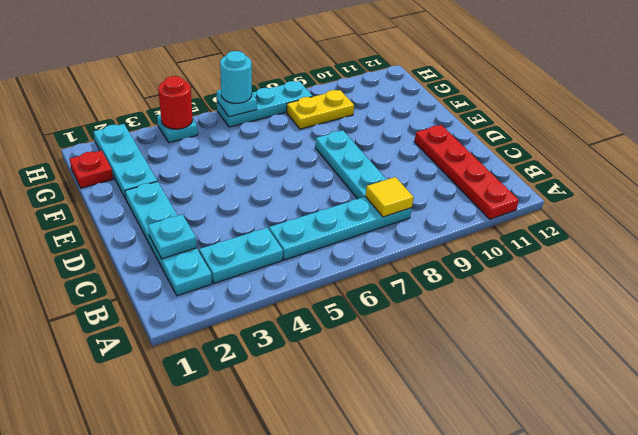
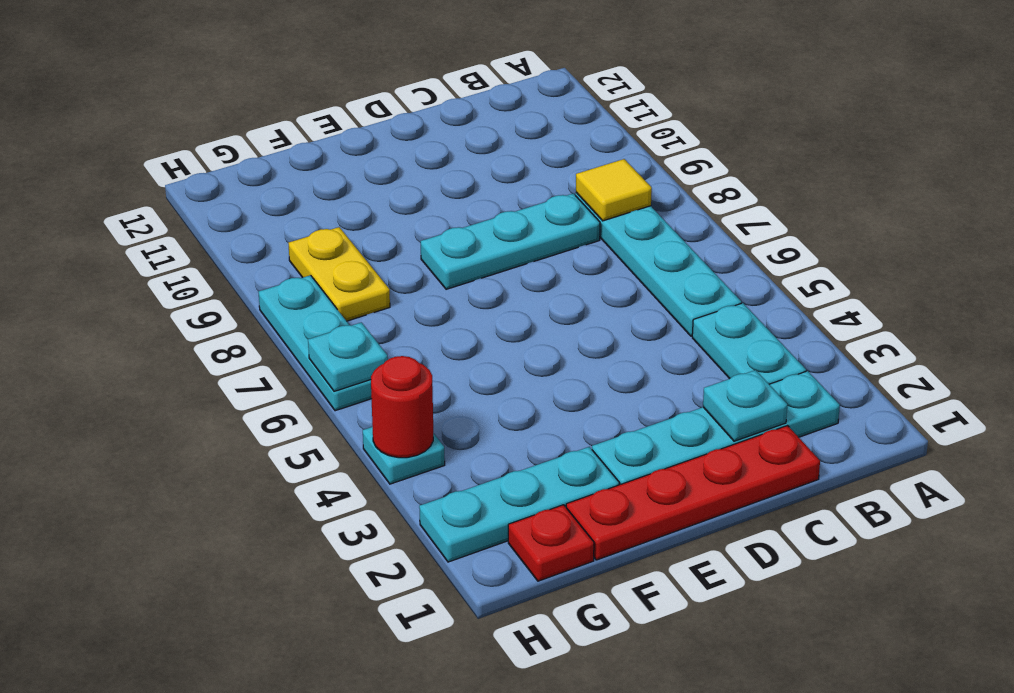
red plate A11:D11 level 1 -> red plate C1:F1 level 1
cyan round brick H6 level 3 -> none

